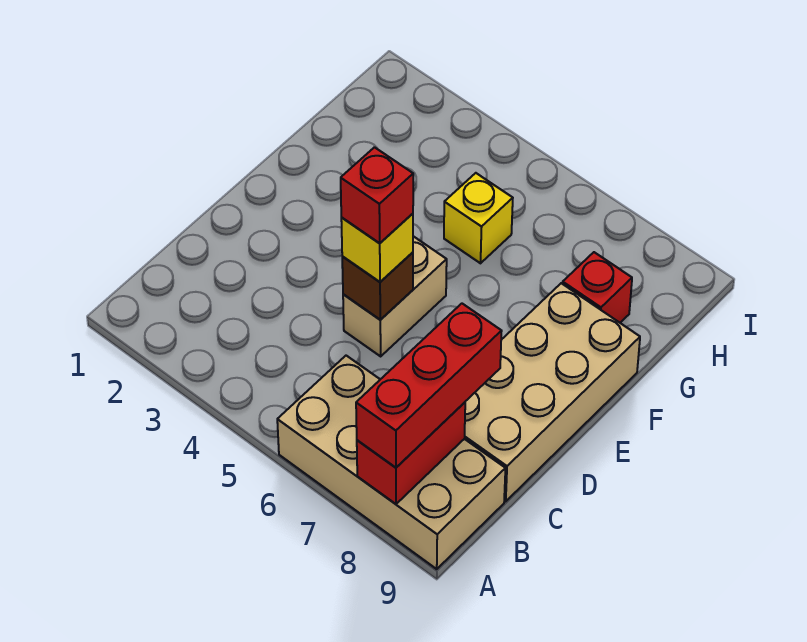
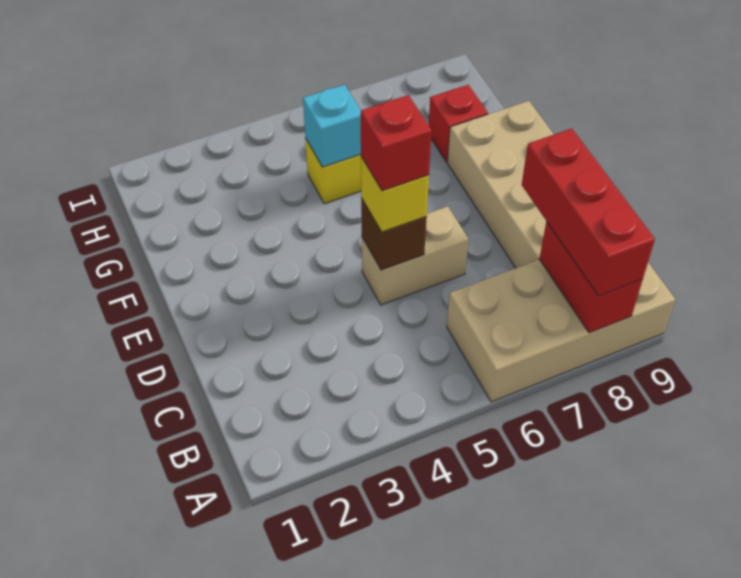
tan brick D5:E5 level 1 -> tan brick D5:D6 level 1
none -> cyan brick G5 level 2

